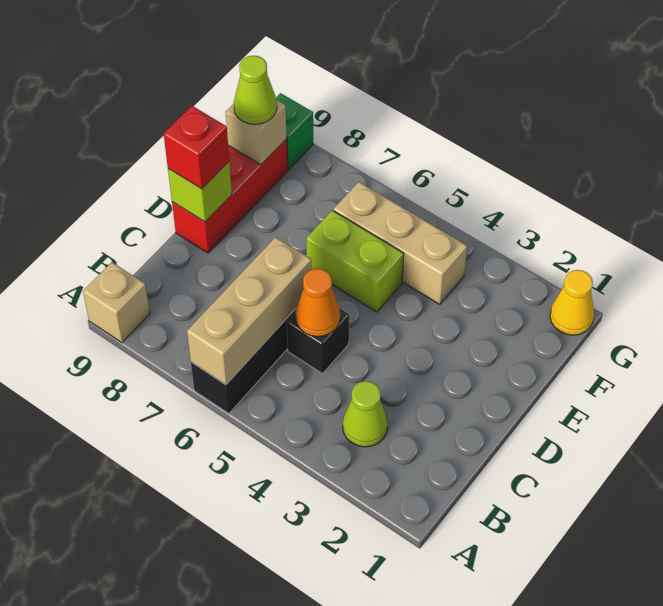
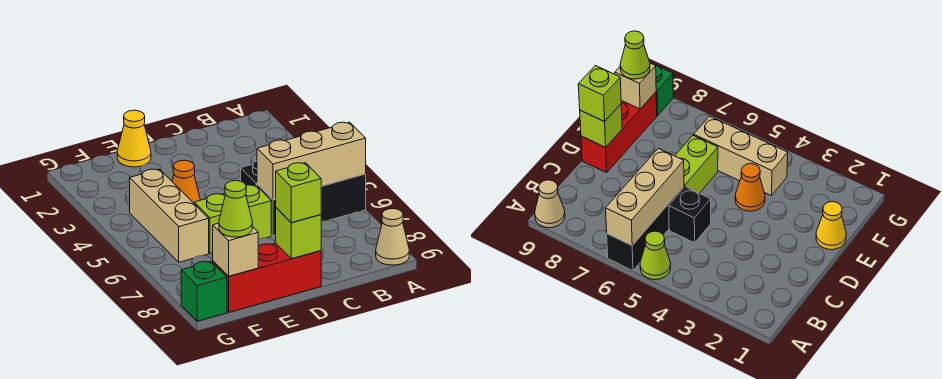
tan brick A9 level 1 -> tan cone A9 level 1
lime cone B3 level 1 -> lime cone A5 level 1
orange cone C5 level 2 -> orange cone E4 level 1
red brick D9 level 3 -> lime brick D9 level 3
lime brick E5:E6 level 1 -> lime brick D6:E6 level 1
yellow cone G1 level 1 -> yellow cone E1 level 1

